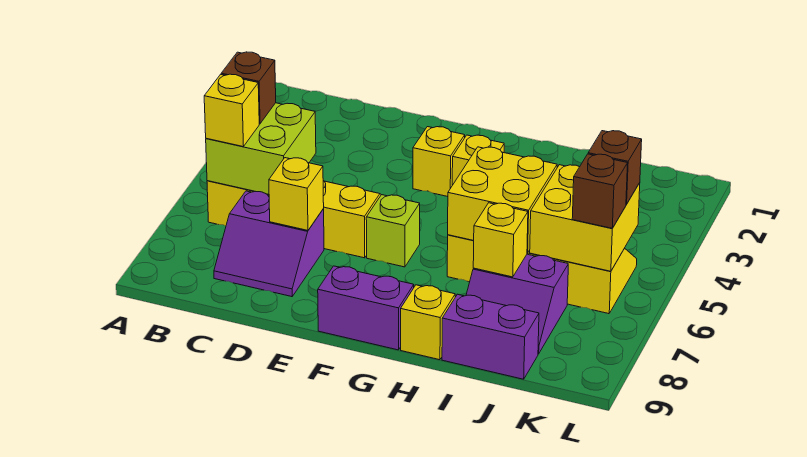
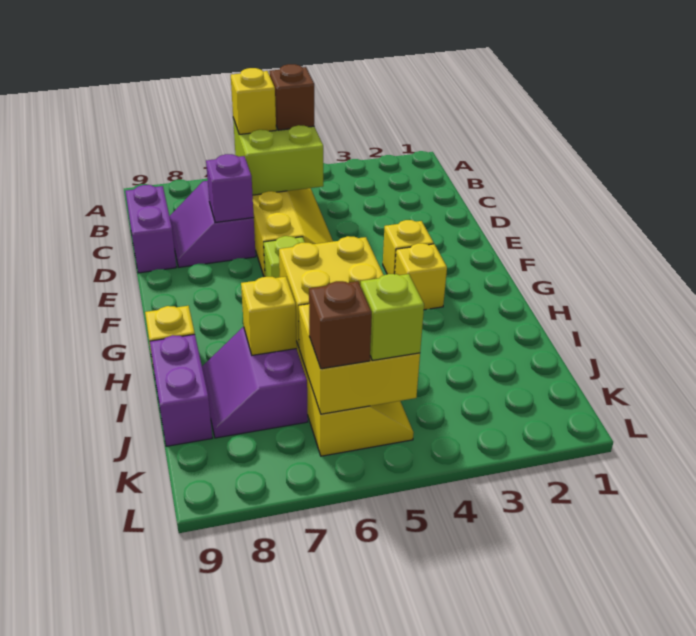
yellow brick D7 level 2 -> purple brick D7 level 2
purple brick F9:G9 level 1 -> purple brick C9:D9 level 1
brown brick K5 level 3 -> lime brick K5 level 3

